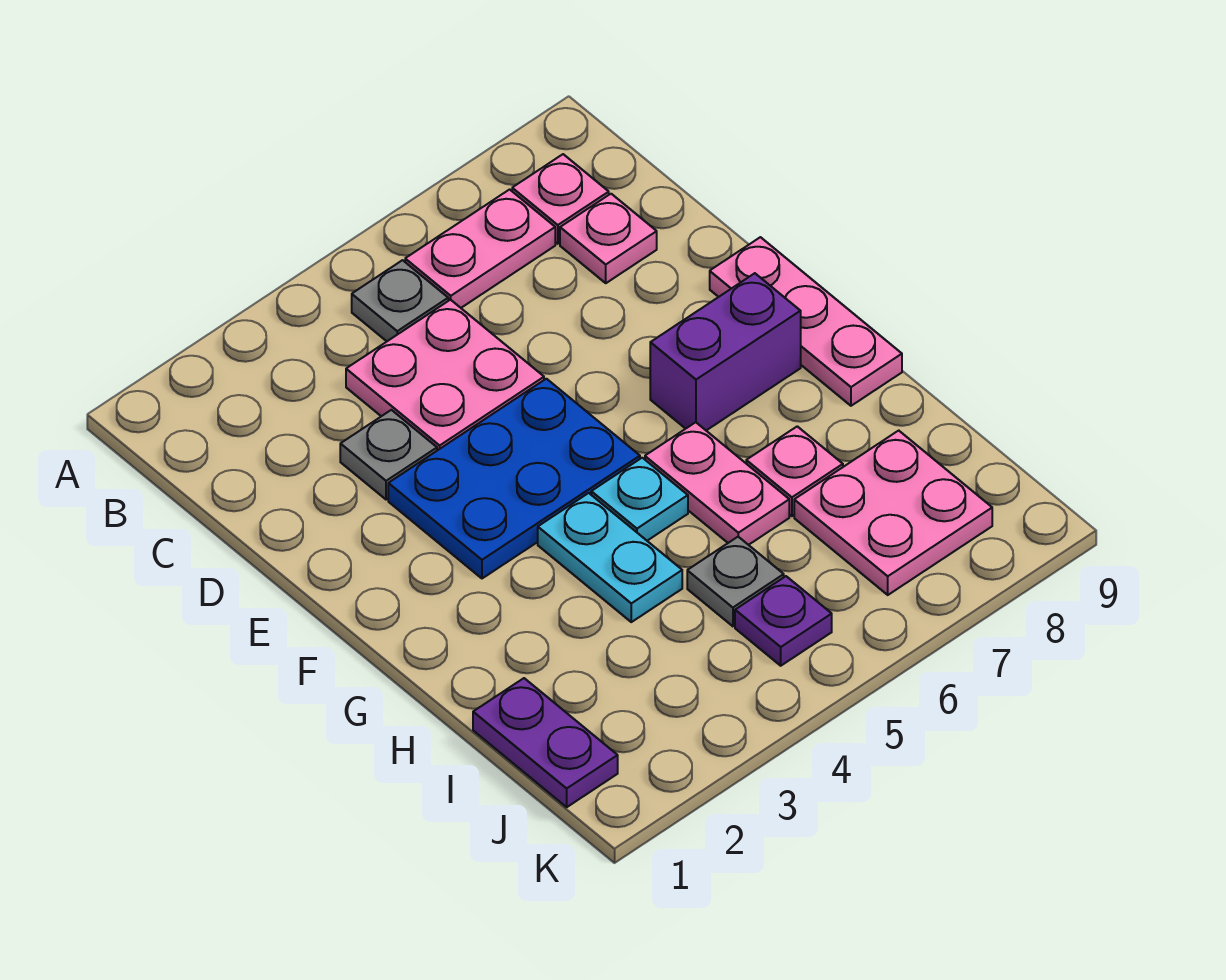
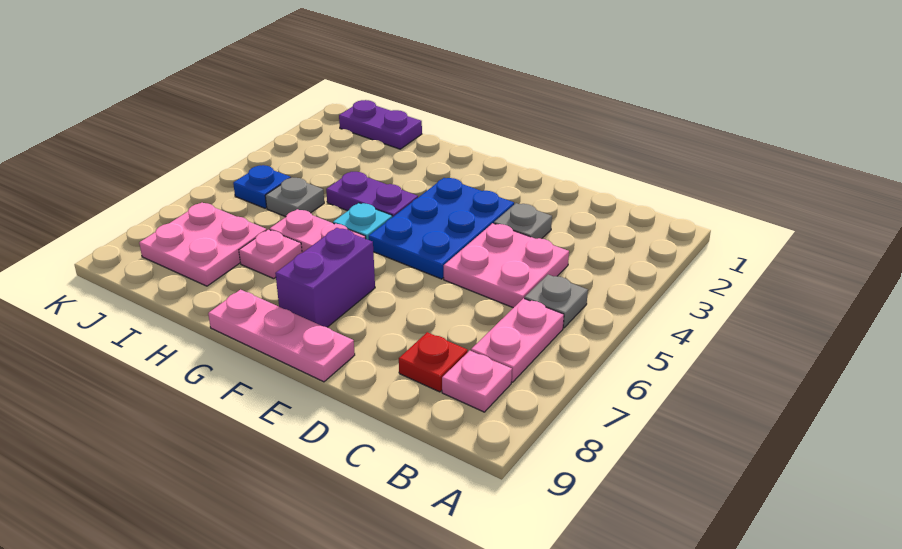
pink plate C8 level 1 -> red plate C8 level 1
cyan plate G4:H4 level 1 -> purple plate G4:H4 level 1
purple plate J5 level 1 -> blue plate J5 level 1

